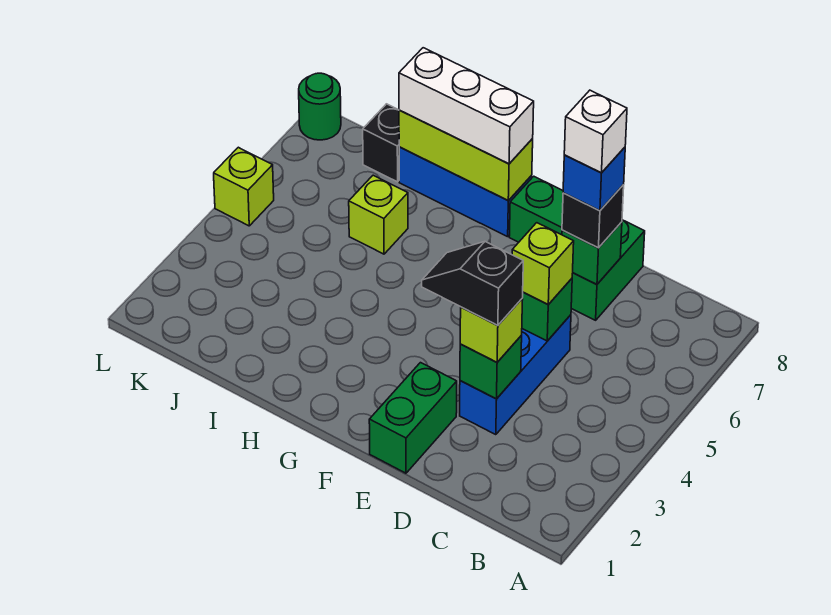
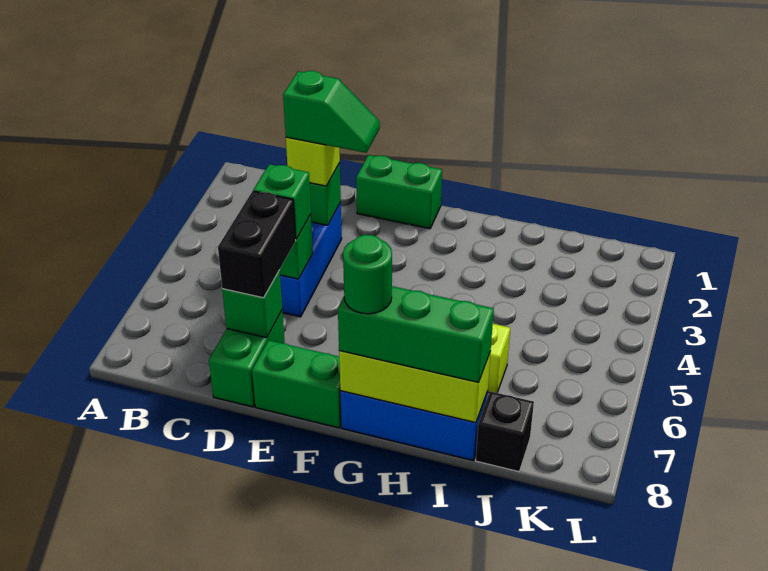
black slope D3:E3 level 4 top D -> green slope D3:E3 level 4 top D
lime brick D5 level 3 -> green brick D5 level 3
black brick D7 level 3 -> black brick D6:D7 level 3
blue brick D7 level 4 -> none
white brick D7 level 5 -> none
green brick E1:E2 level 1 -> green brick E1:F1 level 1
white brick G8:I8 level 3 -> green brick G8:I8 level 3
lime brick L5 level 1 -> none
green round brick L8 level 1 -> green round brick G8 level 4

